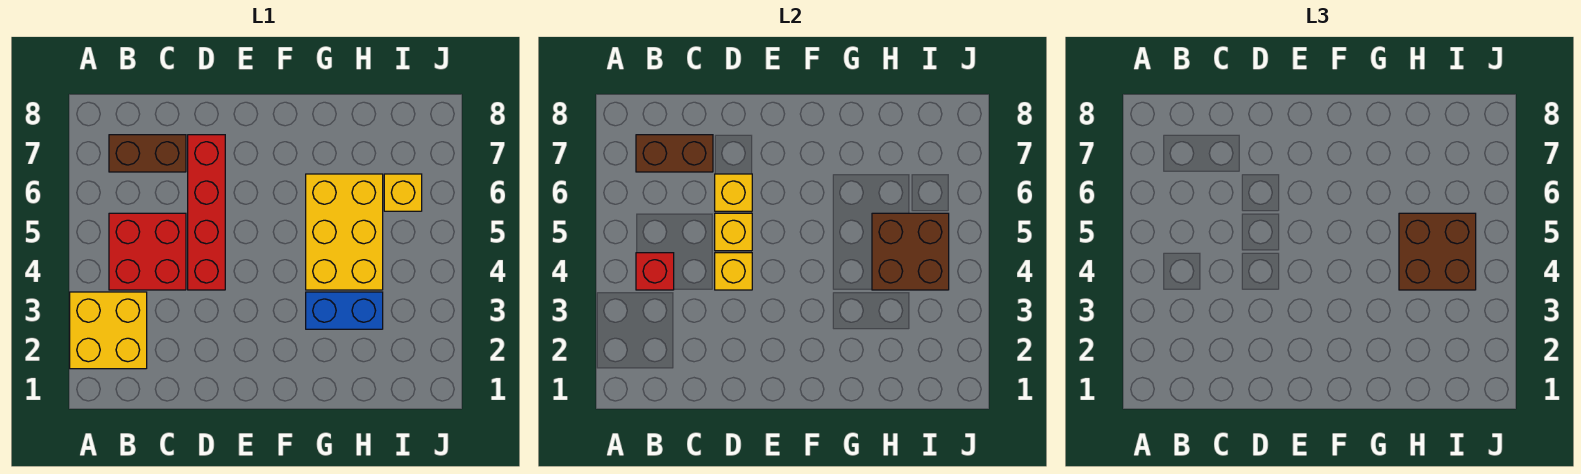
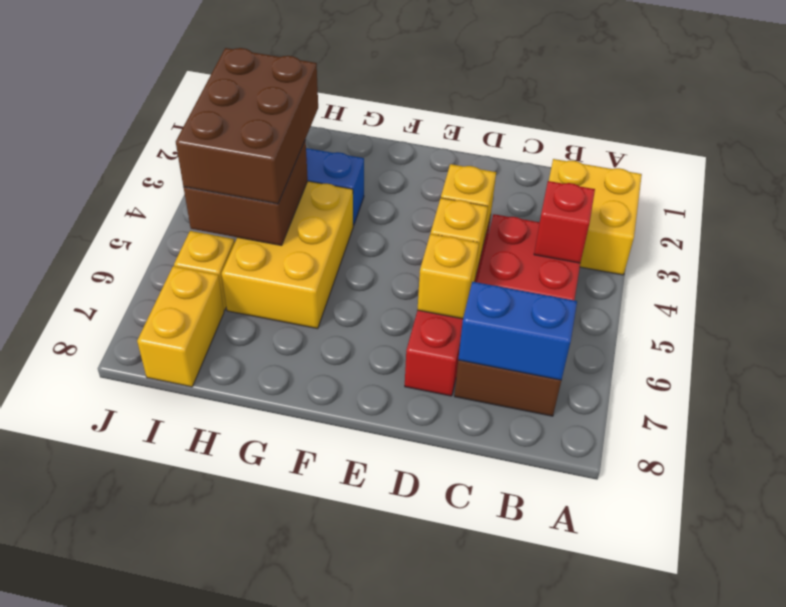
brown brick B7:C7 level 2 -> blue brick B7:C7 level 2
brown brick H4:I5 level 3 -> brown brick H3:I5 level 3
none -> yellow brick I7:I8 level 1

